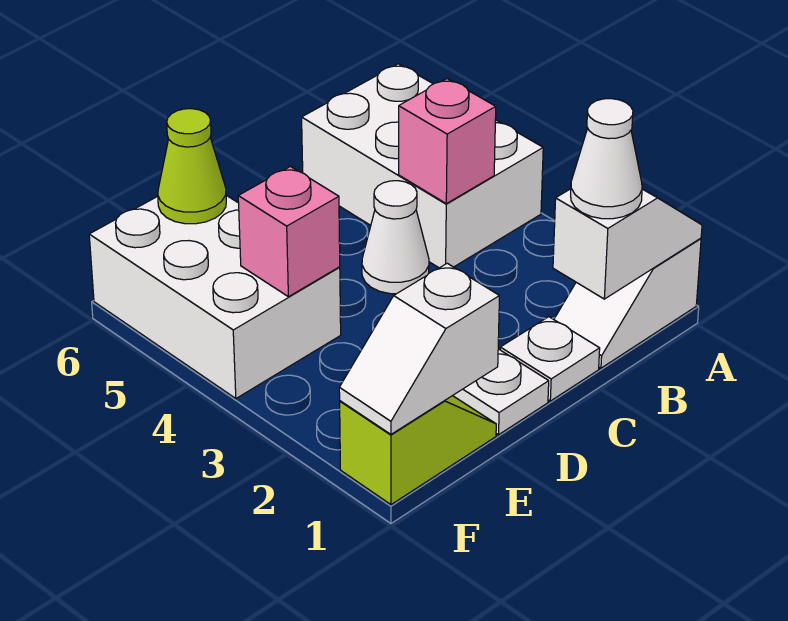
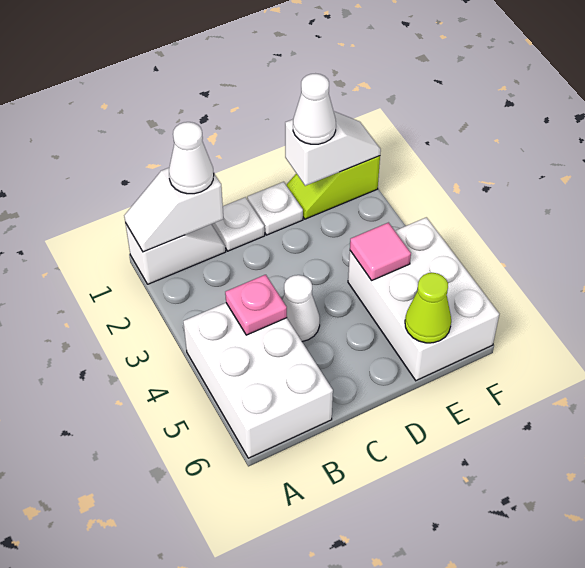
pink brick B4 level 2 -> pink plate B4 level 2
none -> white cone E1 level 3
pink brick E4 level 2 -> pink tile E4 level 2

